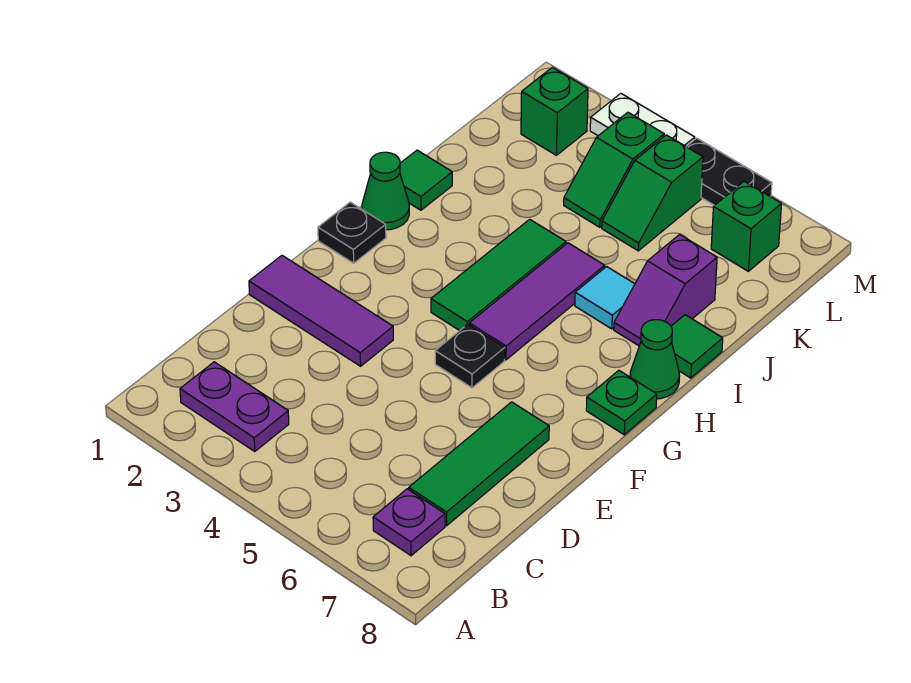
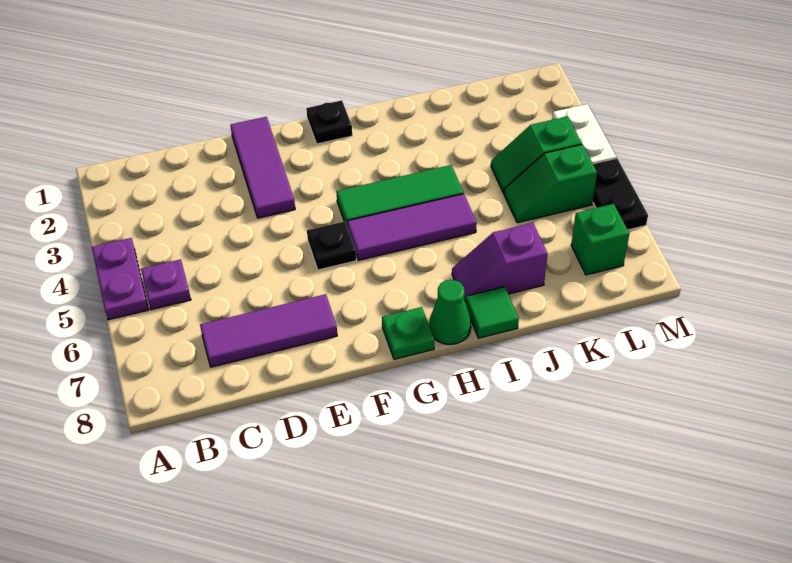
purple plate B2:B3 level 1 -> purple plate A4:A5 level 1
purple plate B7 level 1 -> purple plate B5 level 1
green tile C7:E7 level 1 -> purple tile C7:E7 level 1
green cone H1 level 1 -> none
green tile I1 level 1 -> none
cyan tile I6 level 1 -> none
green brick L2 level 1 -> none

